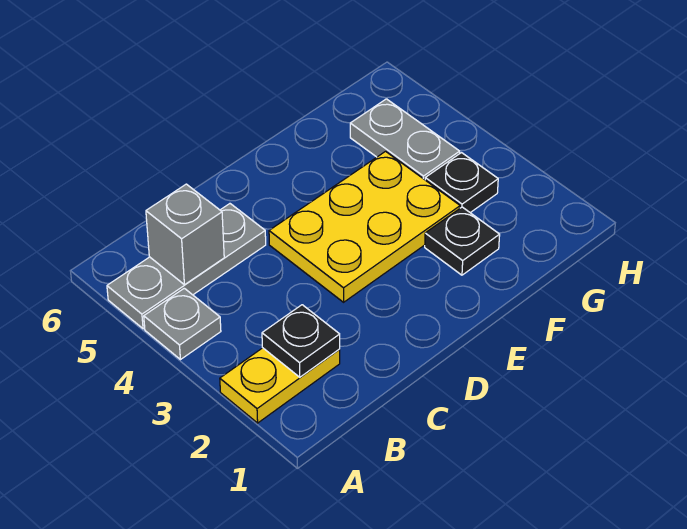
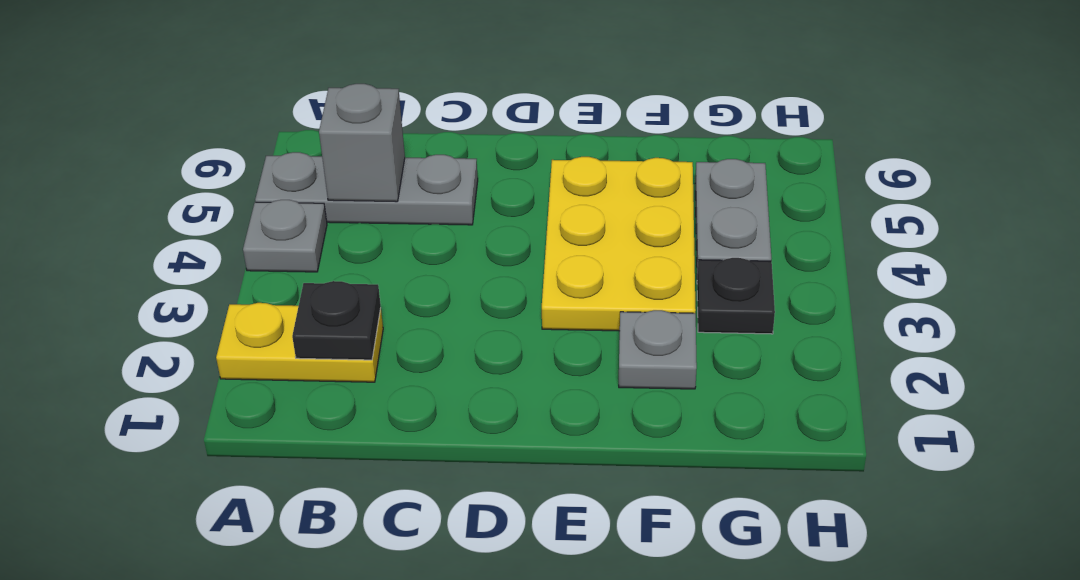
yellow plate D3:F4 level 1 -> yellow plate E3:F5 level 1
black plate F2 level 1 -> grey plate F2 level 1

